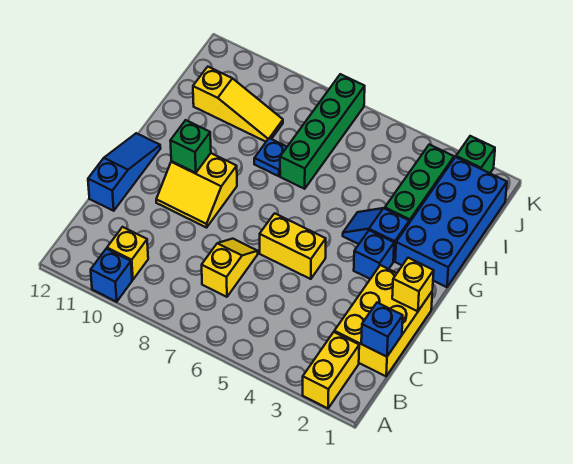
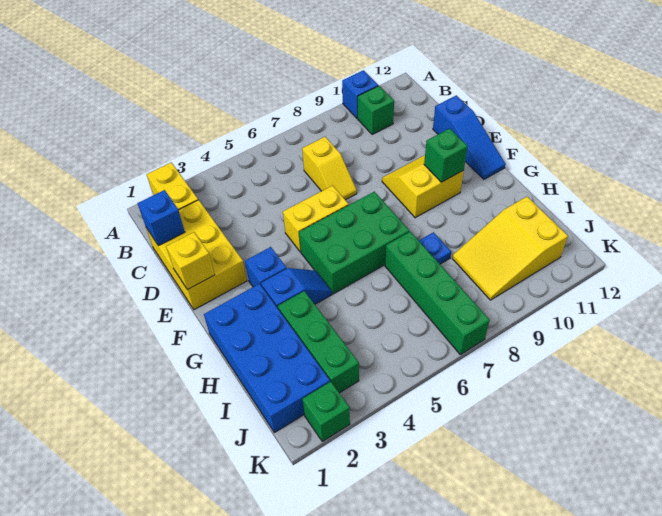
yellow brick B10 level 1 -> green brick B10 level 1
none -> green brick F5:G7 level 1
yellow slope I9:I11 level 1 top 11 -> yellow slope I9:J11 level 1 top 11

